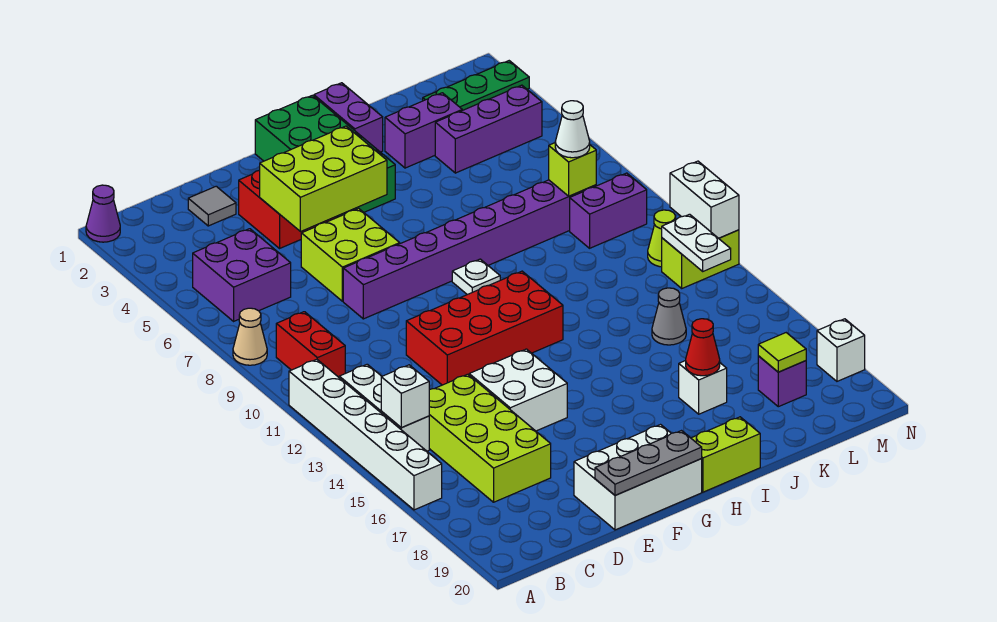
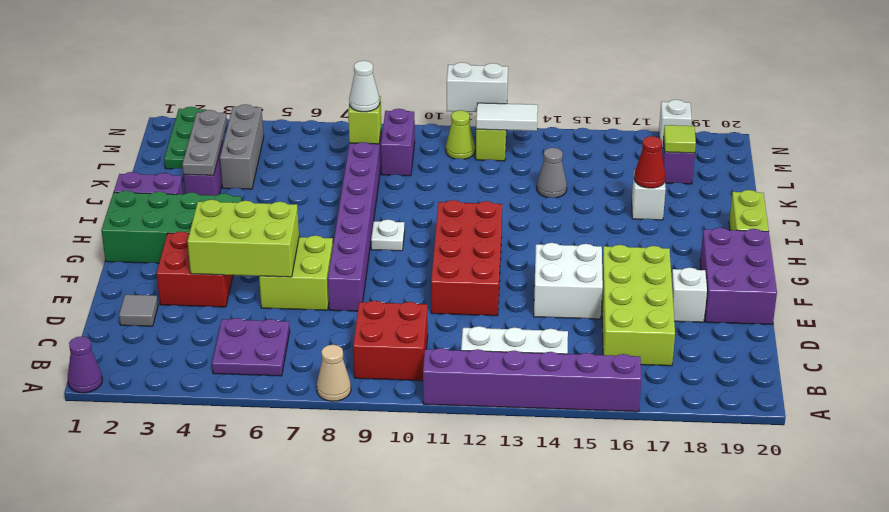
white brick A11:A16 level 1 -> purple brick A11:A16 level 1
purple brick B5:C6 level 1 -> purple plate B5:C6 level 1
red brick B9:B10 level 1 -> red brick B9:C10 level 1
white brick B14 level 2 -> white brick E18 level 1
lime brick C14:D17 level 1 -> lime brick C16:F17 level 1
lime brick E4:G5 level 2 -> lime brick E4:F6 level 2
white brick E19:G20 level 1 -> purple brick E19:G20 level 1
grey plate E20:G20 level 2 -> grey plate J3:L3 level 2
purple brick K4:M4 level 1 -> grey brick K4:M4 level 1
white plate M12:M13 level 2 -> white tile M12:M13 level 2

